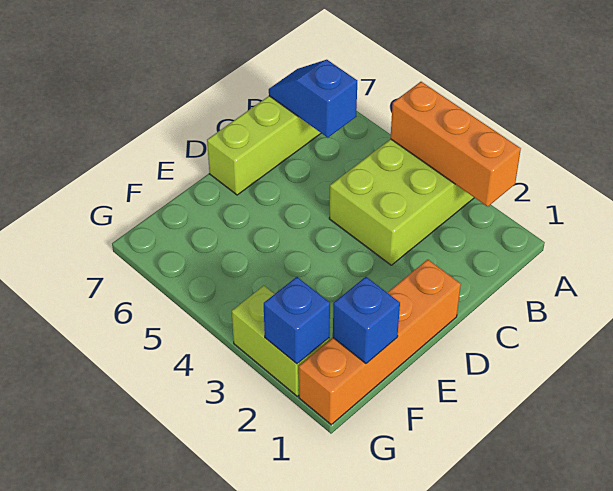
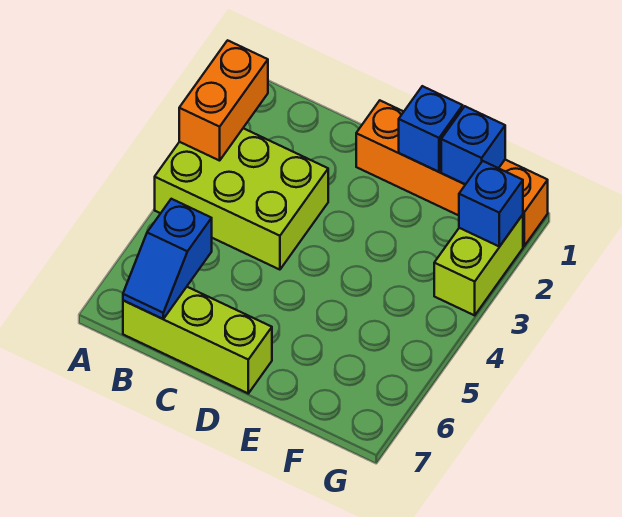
orange brick A2:A4 level 2 -> orange brick A2:A3 level 2
none -> blue brick E1 level 2

